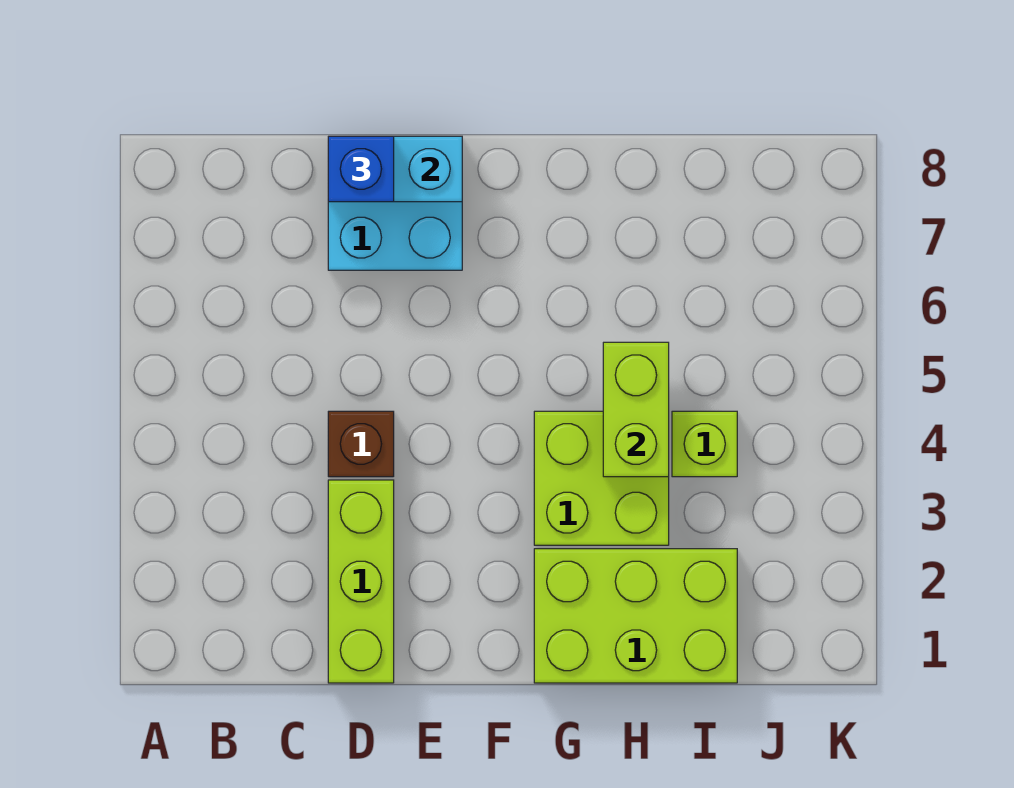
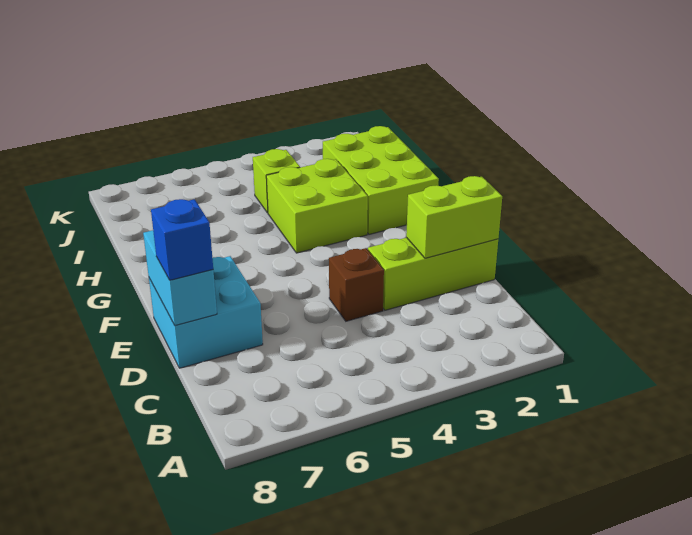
lime brick H4:H5 level 2 -> lime brick D1:D2 level 2

